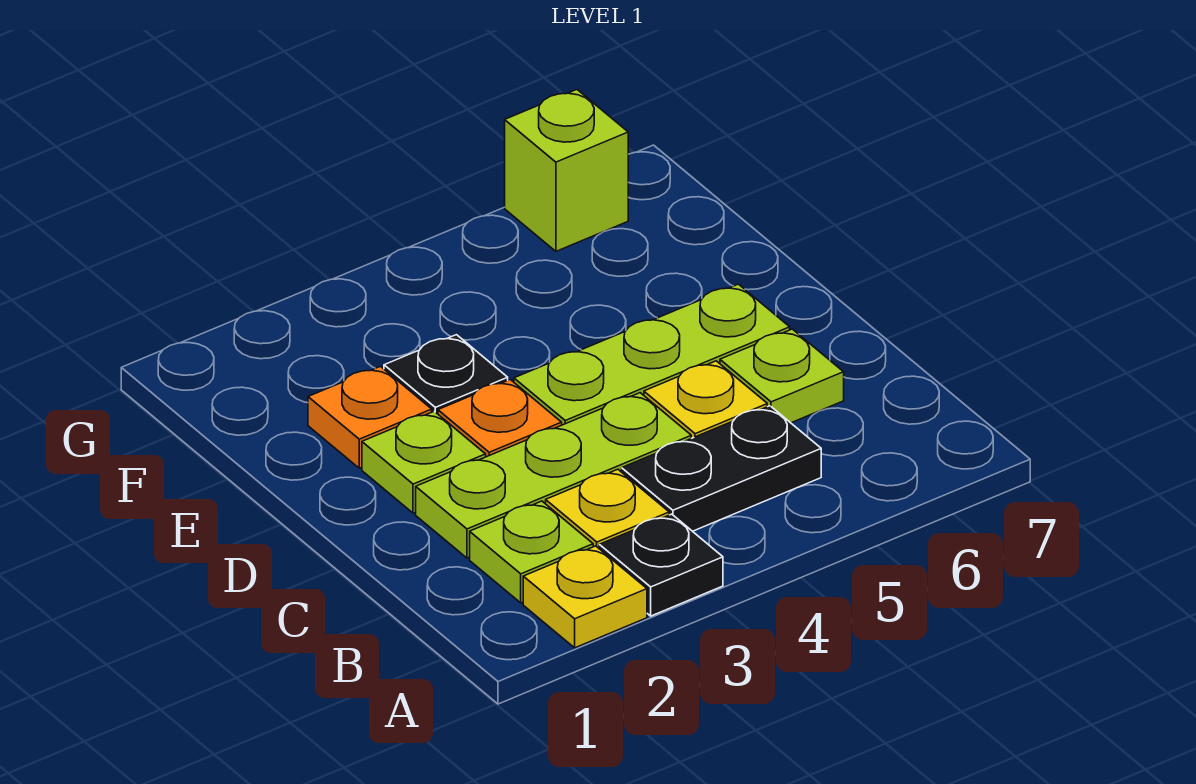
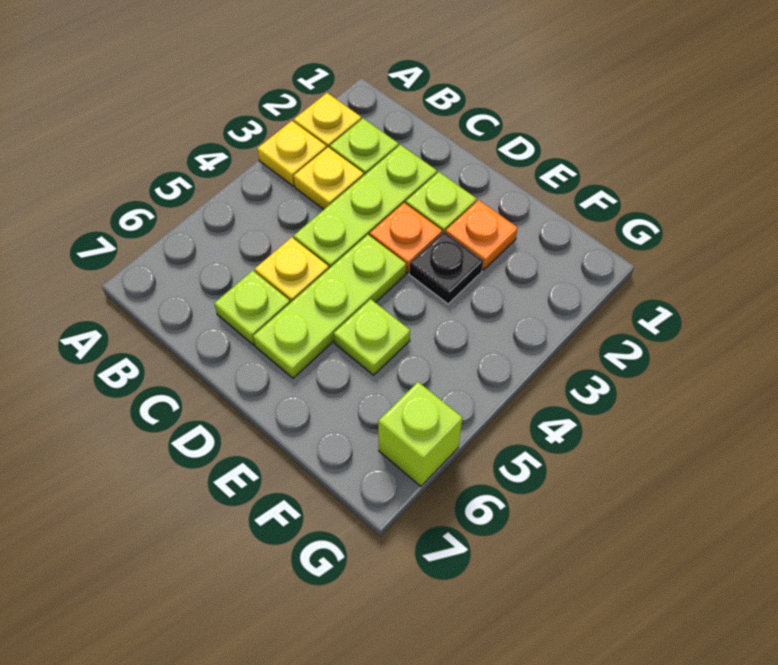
black plate A3 level 1 -> yellow plate A3 level 1
black plate B4:B5 level 1 -> none
none -> lime plate E5 level 1

